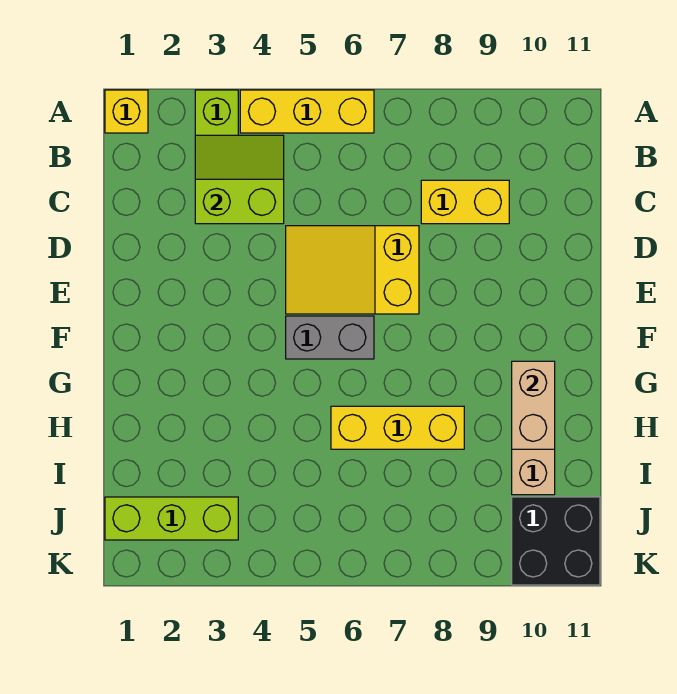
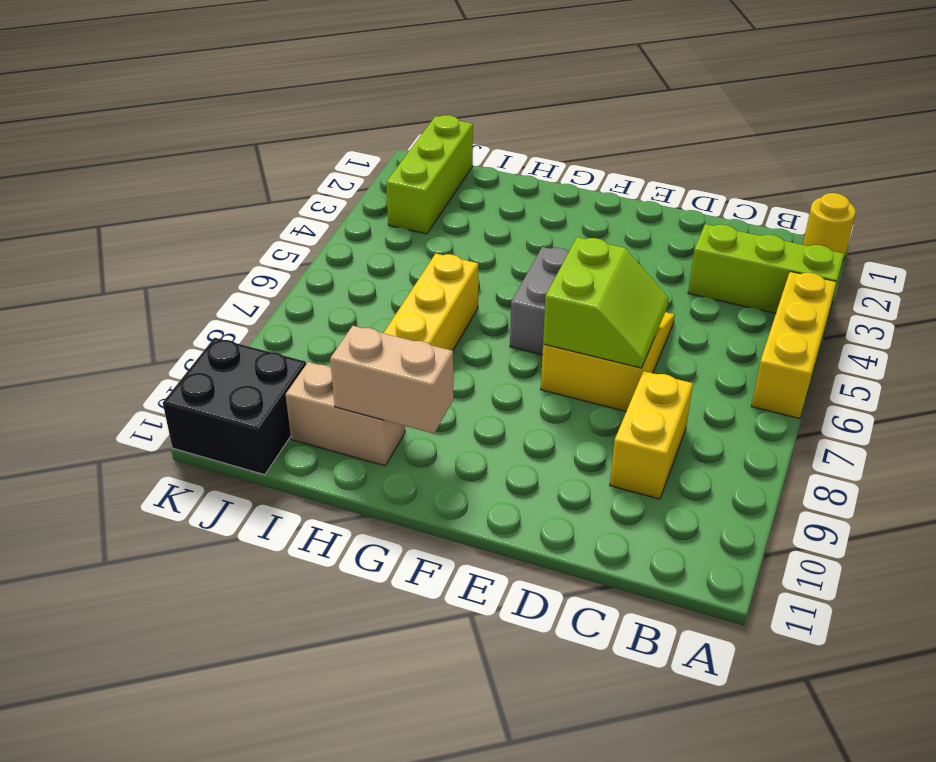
yellow brick A1 level 1 -> yellow round brick A1 level 1
lime slope B3:C4 level 2 top C -> lime slope D6:E7 level 2 top E

